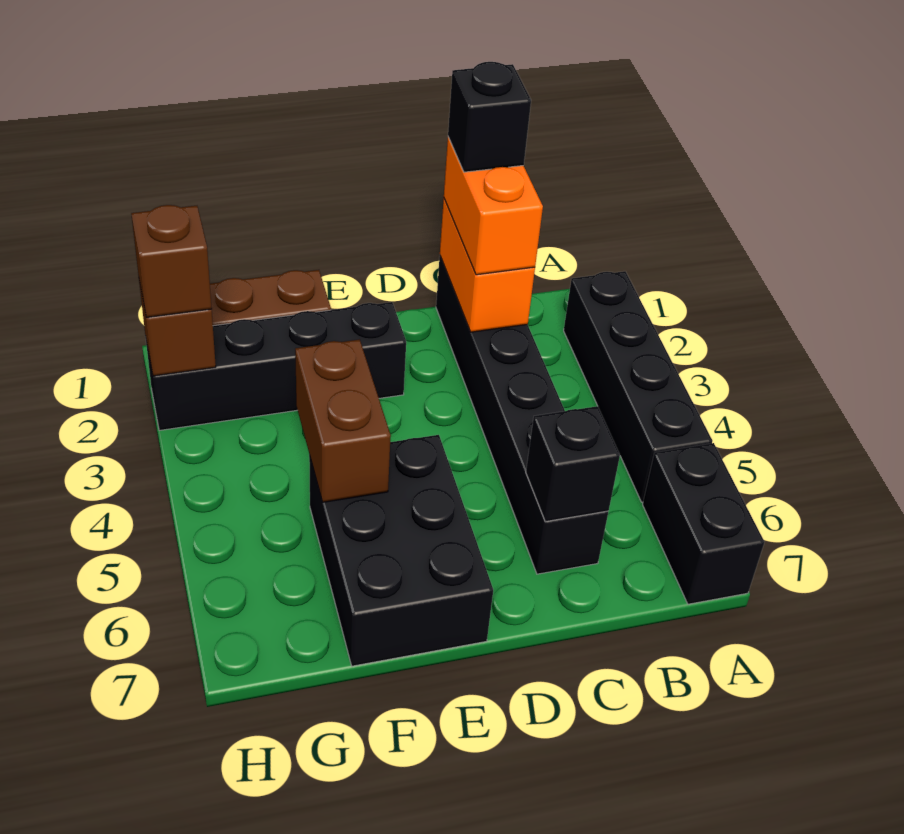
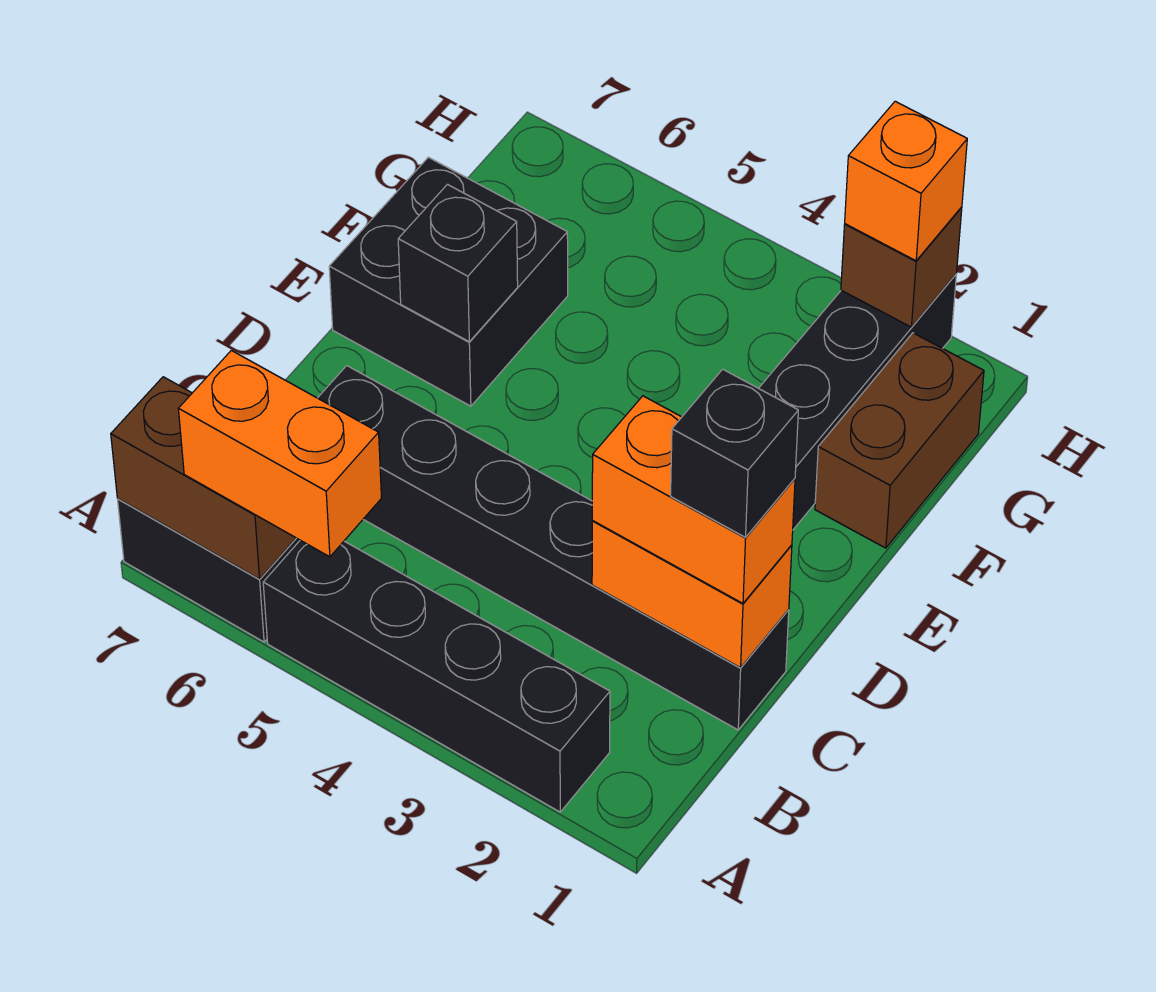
none -> orange brick A5:A6 level 3
black brick C6 level 2 -> black brick E6 level 2
black brick E5:F7 level 1 -> black brick E6:F7 level 1
brown brick F4:F5 level 2 -> brown brick A6:A7 level 2
brown brick H2 level 3 -> orange brick H2 level 3

